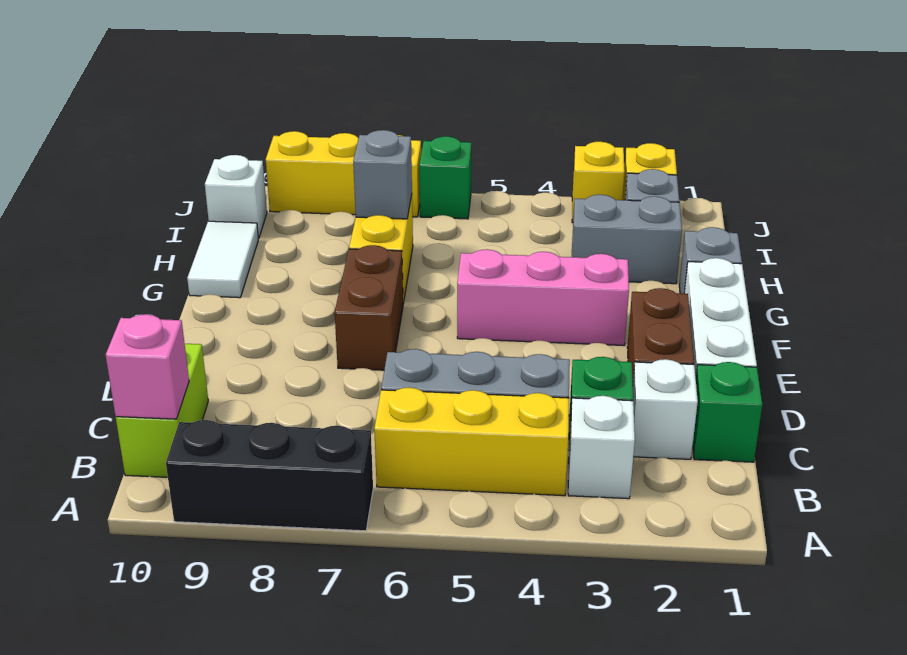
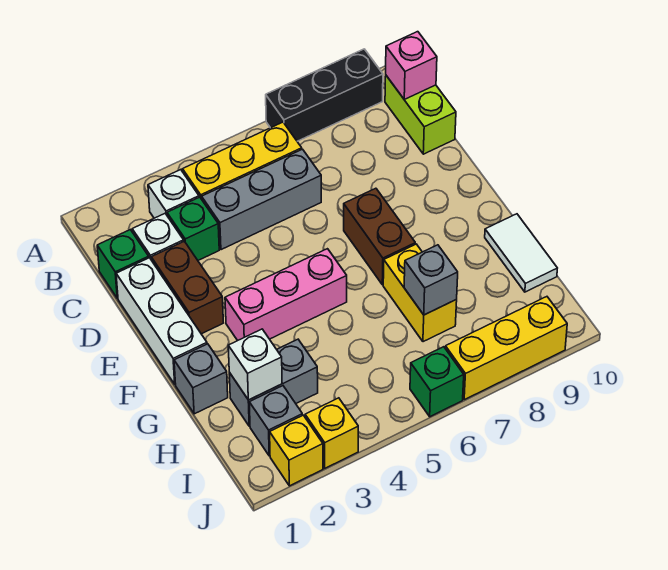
white brick I10 level 1 -> white brick H2 level 2

